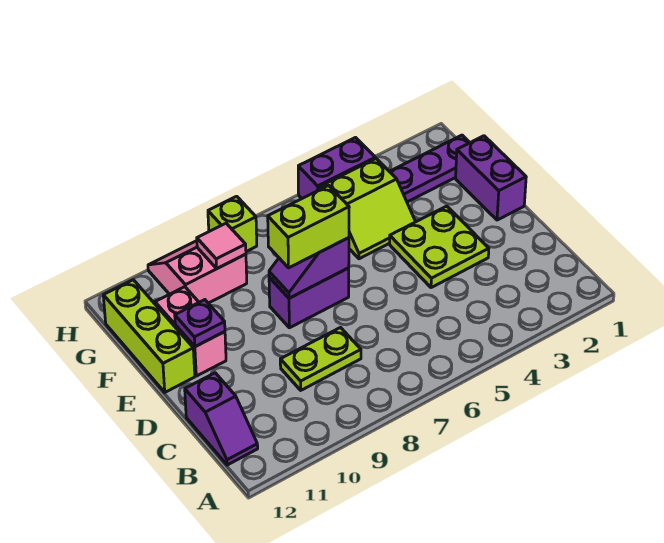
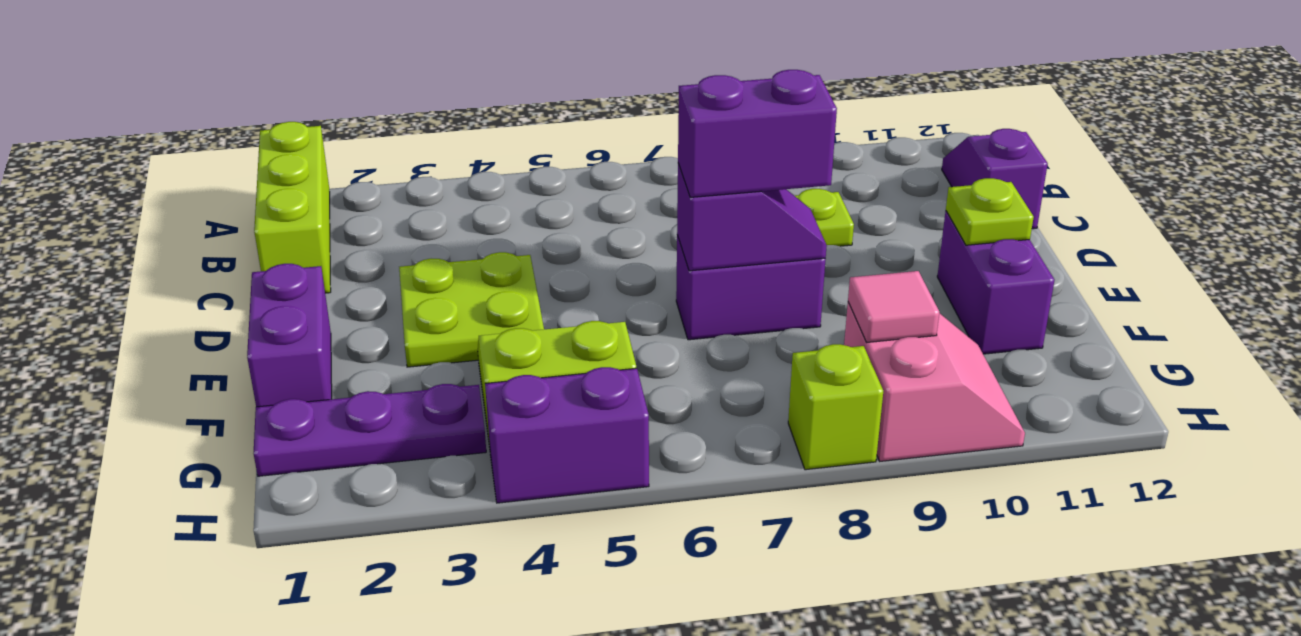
lime brick E7:E8 level 3 -> purple brick E7:E8 level 3
pink brick E11:F11 level 1 -> purple brick E11:F11 level 1
purple plate E11 level 2 -> lime plate E11 level 2
lime brick E12:G12 level 1 -> lime brick A1:C1 level 1
pink slope G9:H10 level 1 top G -> pink slope G9:H10 level 1 top 9

